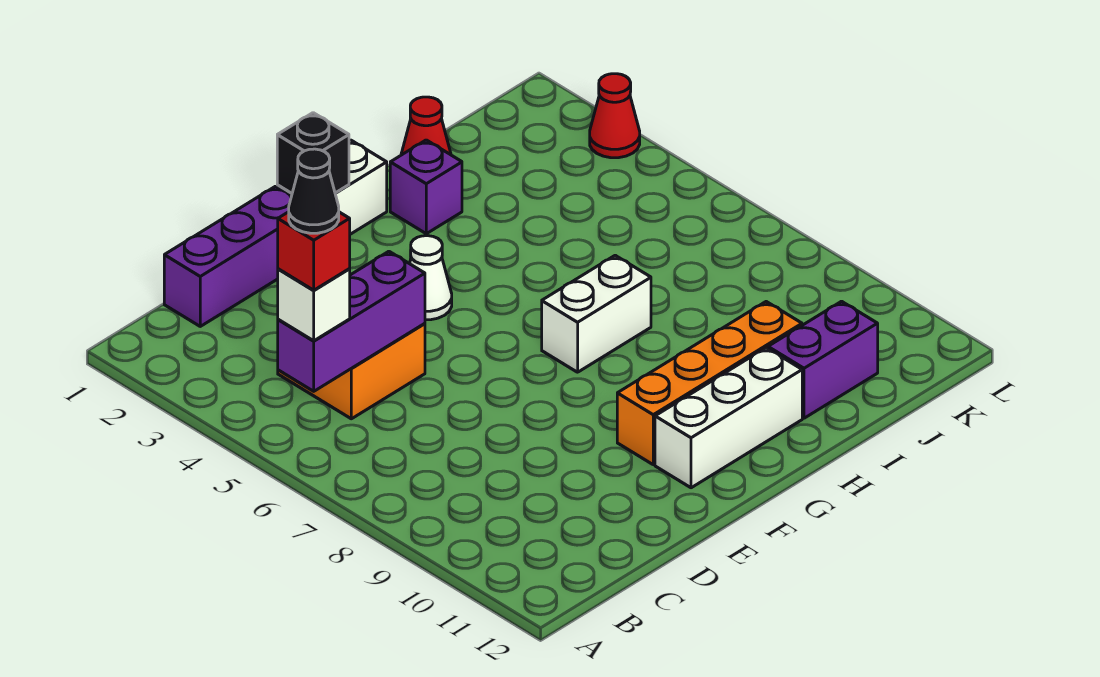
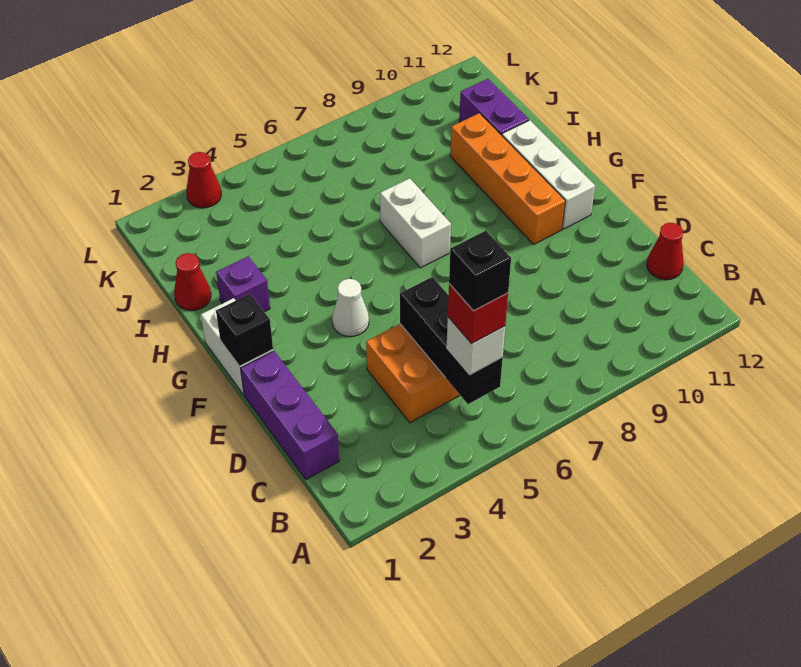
purple brick B5:D5 level 2 -> black brick B5:D5 level 2
black cone B5 level 5 -> black brick B5 level 5
none -> red cone C12 level 1

